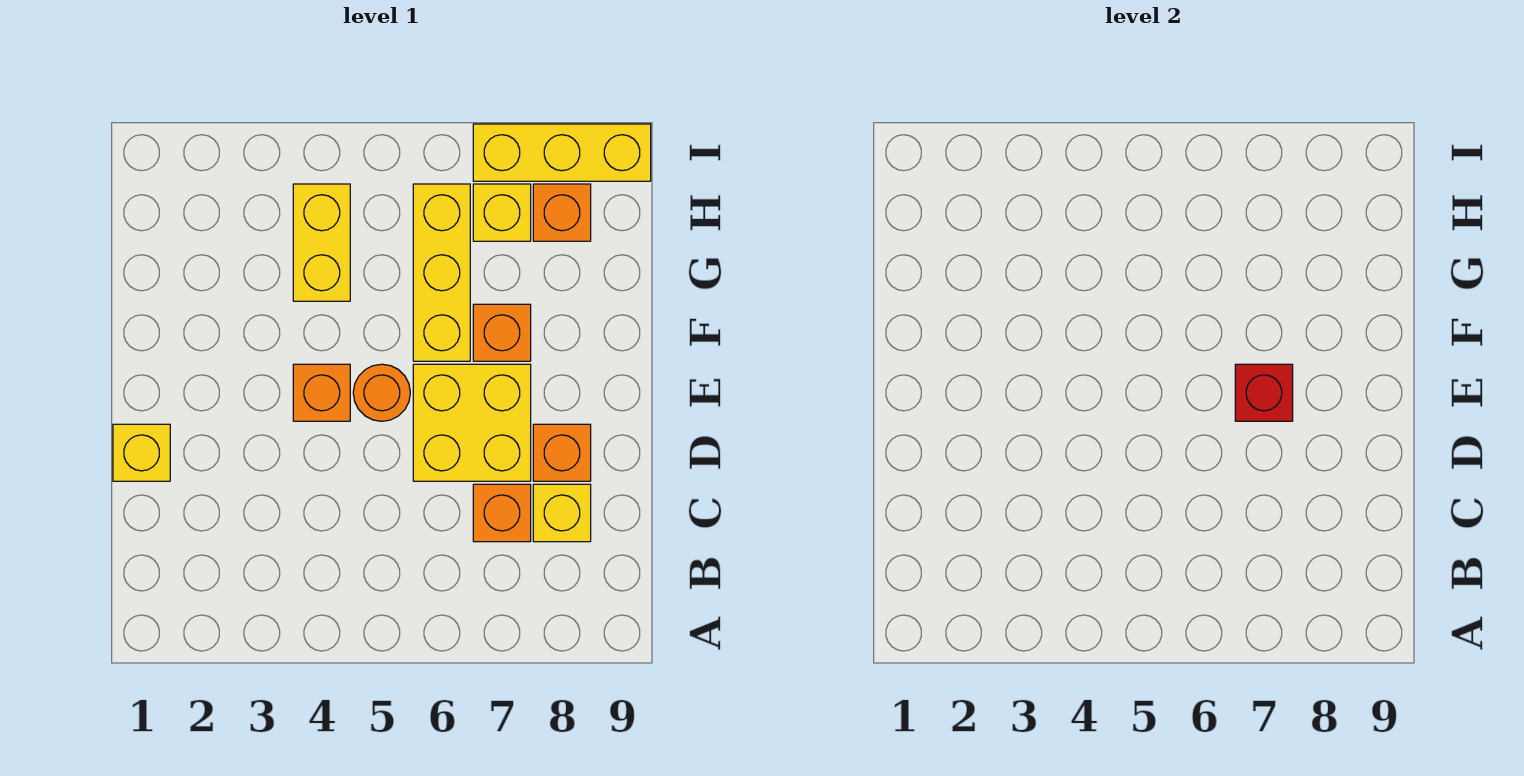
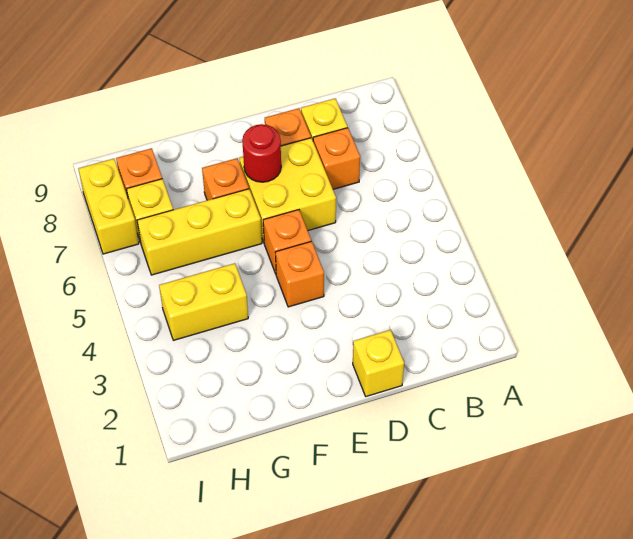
orange round brick E5 level 1 -> orange brick E5 level 1
red brick E7 level 2 -> red round brick E7 level 2
yellow brick I7:I9 level 1 -> yellow brick I7:I8 level 1

